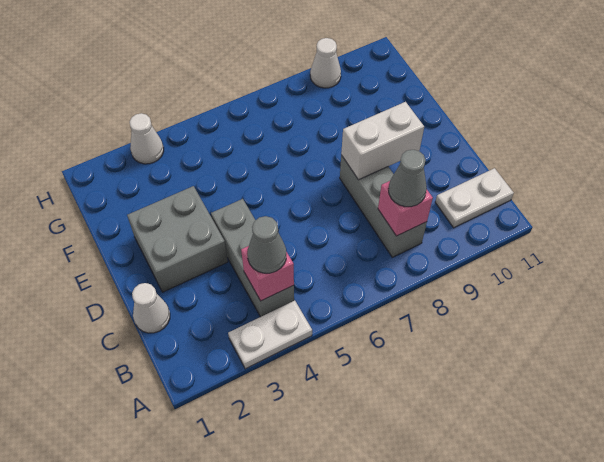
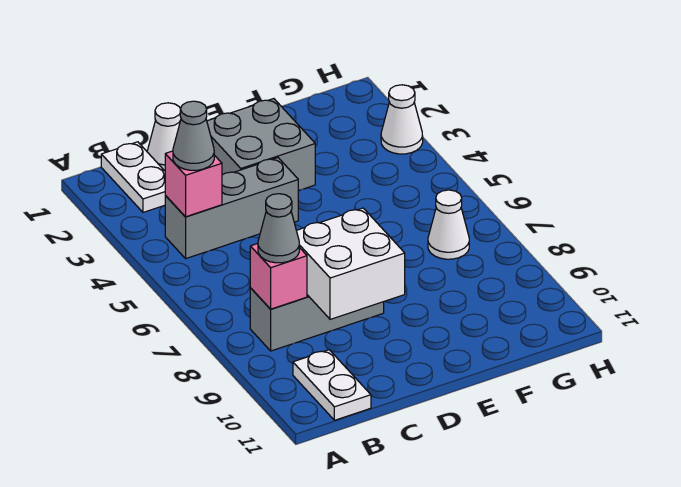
white plate A3:A4 level 1 -> white plate B1:B2 level 1
white brick D8:D9 level 2 -> white brick C8:D9 level 2
white cone H9 level 1 -> white cone G7 level 1

